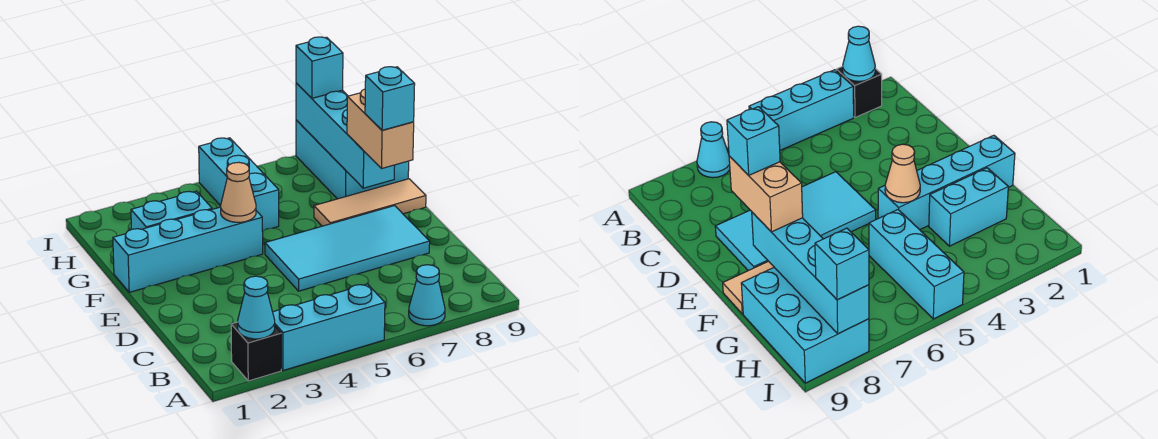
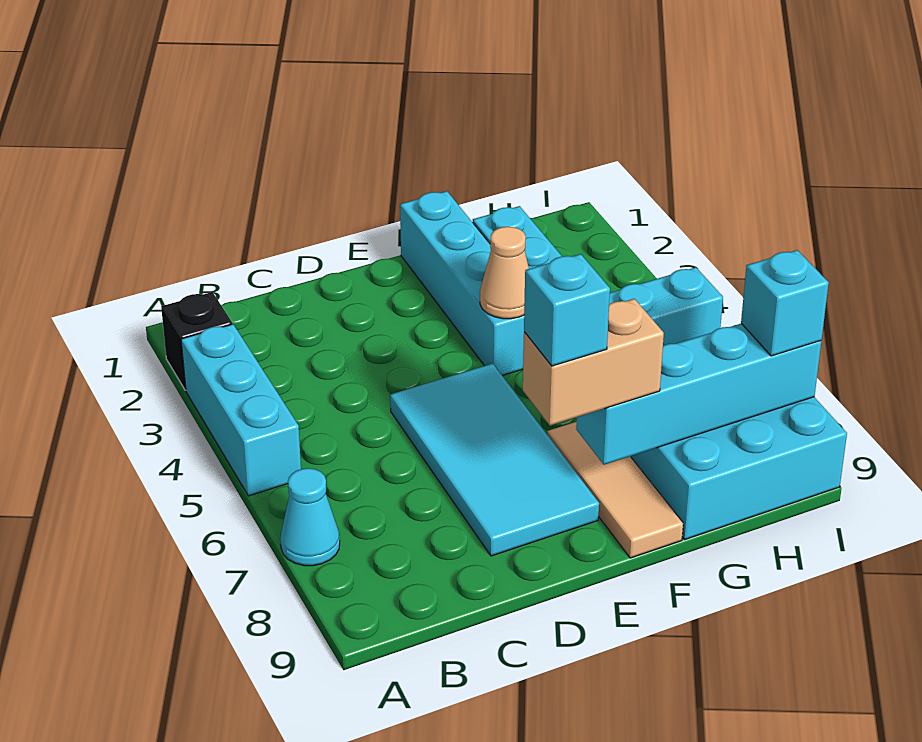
cyan cone A2 level 2 -> none

